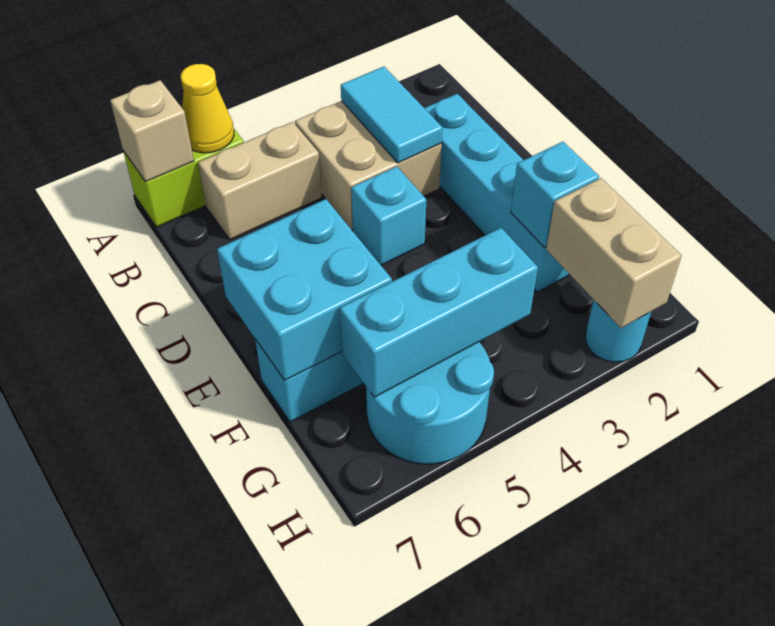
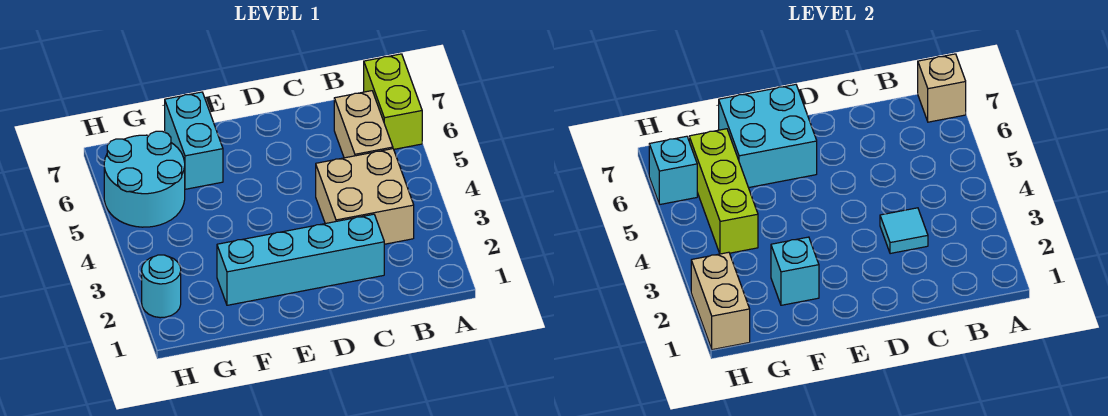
yellow cone A6 level 2 -> none
cyan tile B3:C3 level 2 -> cyan tile C3 level 2
cyan brick D4 level 1 -> cyan brick H6 level 2
tan brick G2:H2 level 2 -> tan brick H1:H2 level 2
cyan brick G4:G6 level 2 -> lime brick G4:G6 level 2

